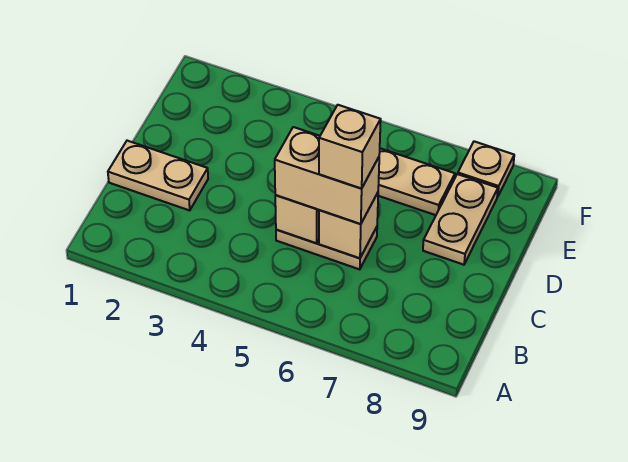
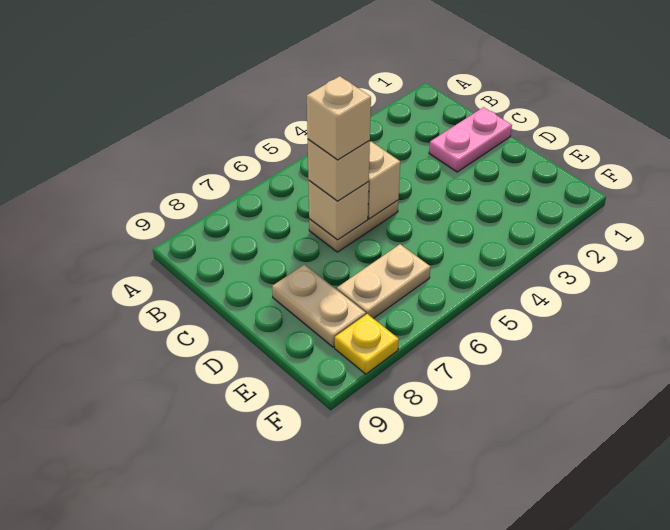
tan plate C1:C2 level 1 -> pink plate C1:C2 level 1
tan brick C5:C6 level 3 -> tan brick C6 level 3
tan plate F8 level 1 -> yellow plate F8 level 1

